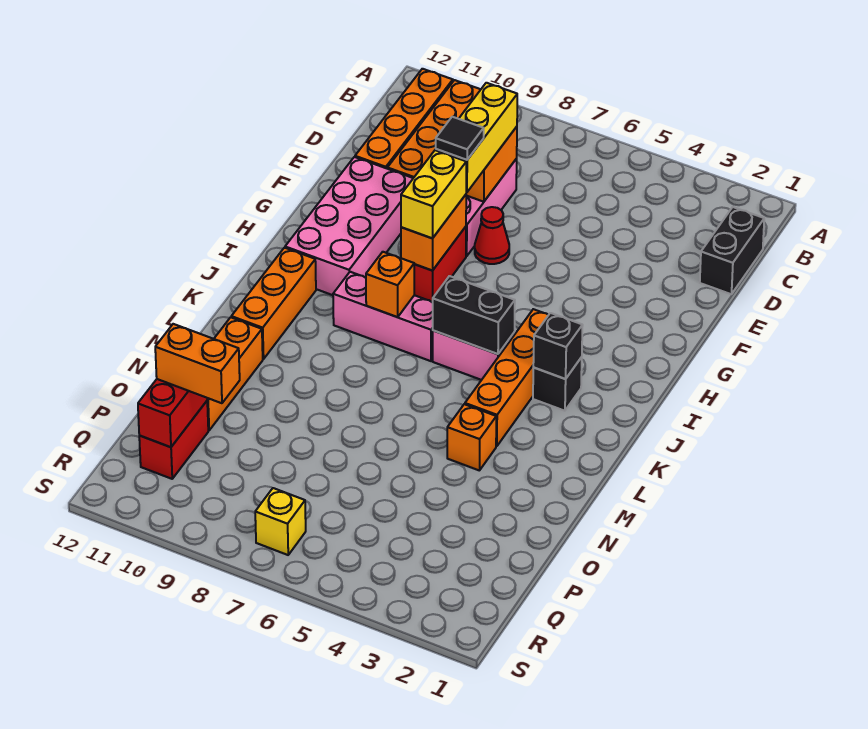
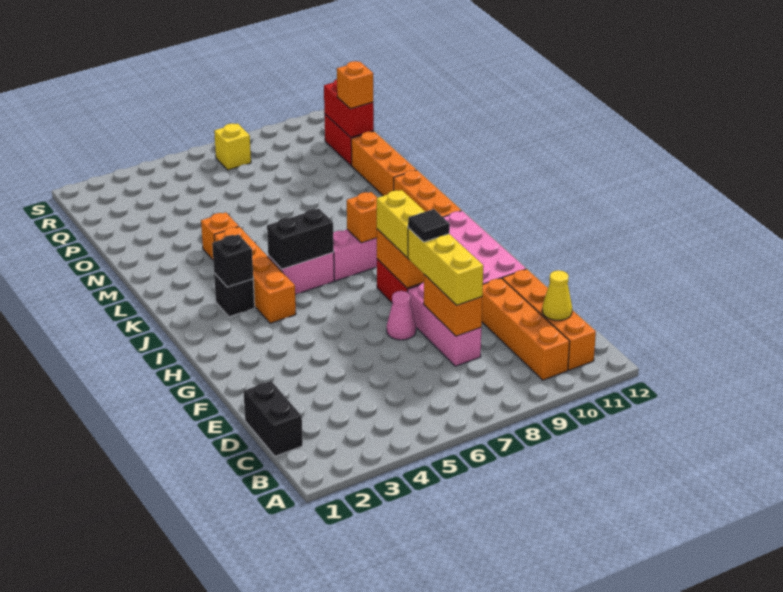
none -> yellow cone C11 level 2
red cone F7 level 1 -> pink cone F7 level 1
orange brick P10:P11 level 3 -> orange brick P11 level 3

